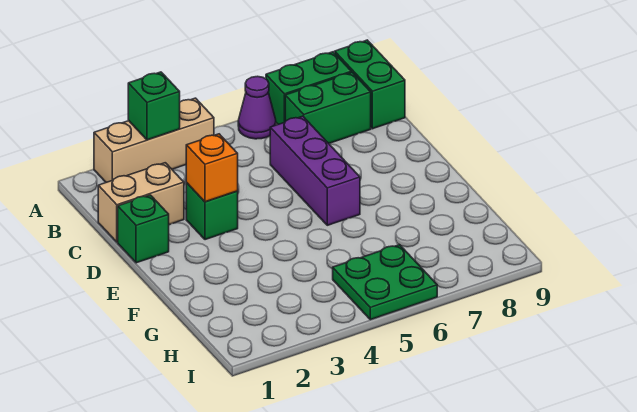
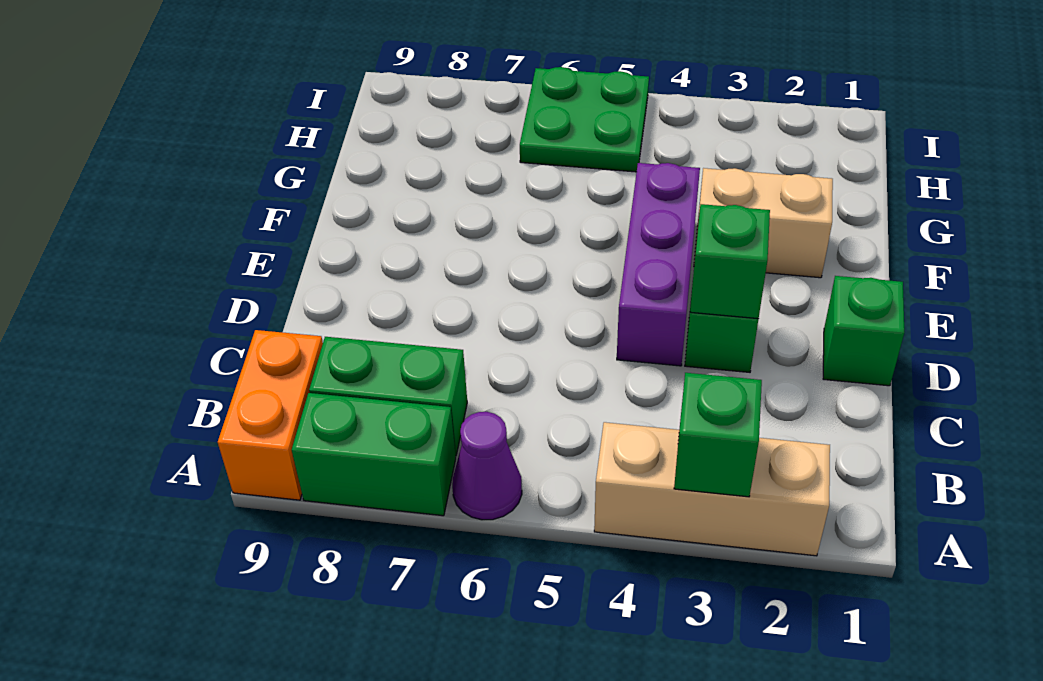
green brick A9:B9 level 1 -> orange brick A9:B9 level 1
tan brick C1:C2 level 1 -> tan brick F2:F3 level 1
purple brick C6:E6 level 1 -> purple brick D4:F4 level 1
orange brick D3 level 2 -> green brick D3 level 2

